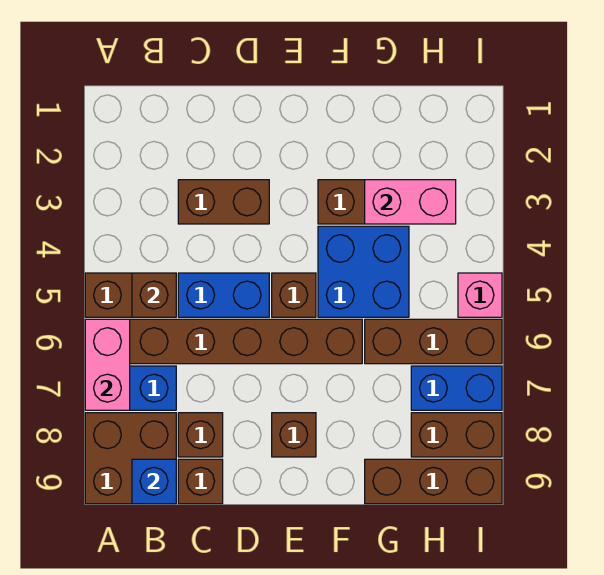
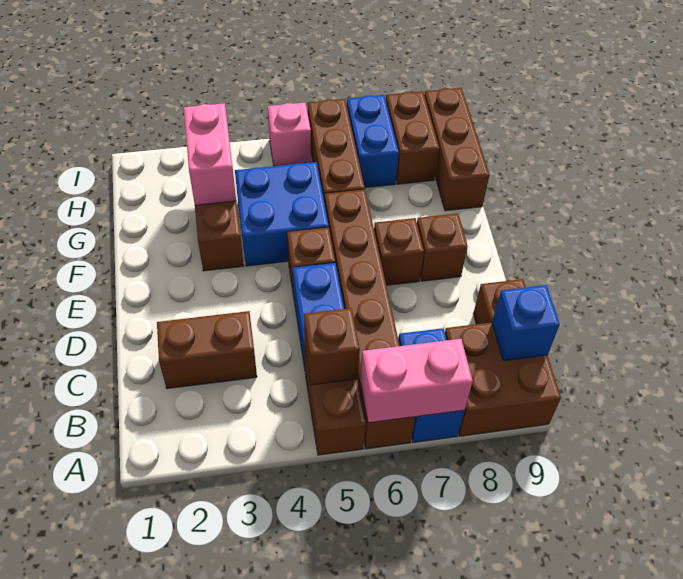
brown brick C3:D3 level 1 -> brown brick C2:C3 level 1
brown brick C8 level 1 -> brown brick E7 level 1

